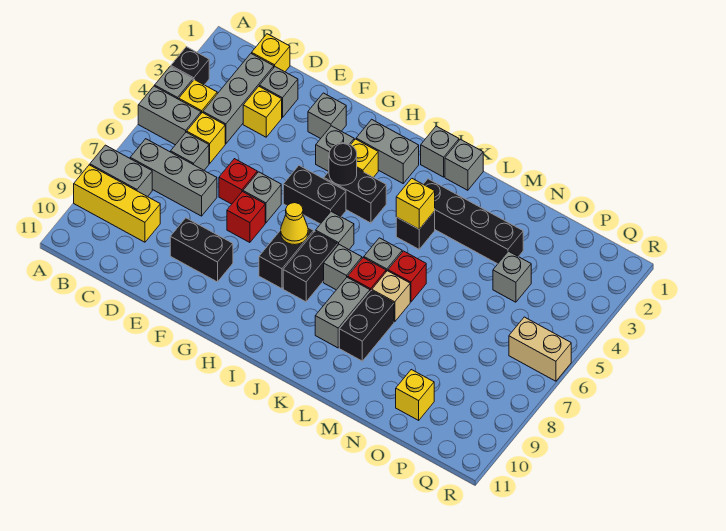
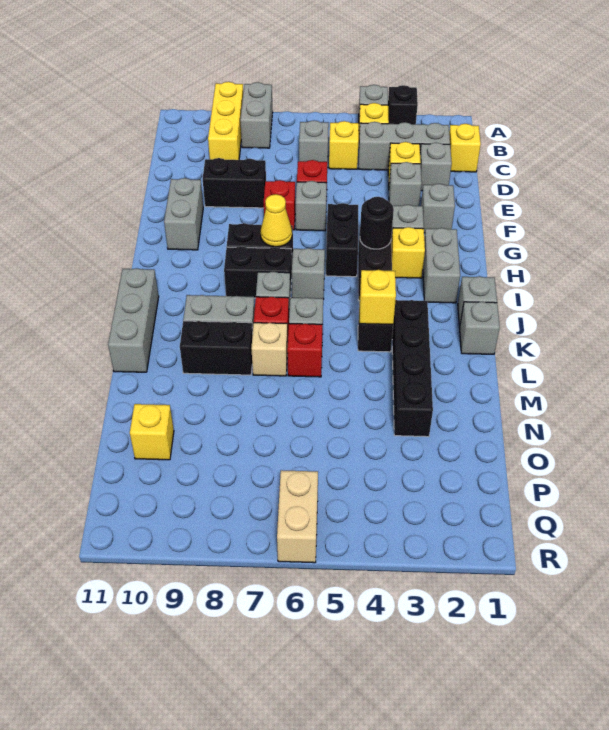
grey brick A5:B5 level 1 -> grey brick F10:G10 level 1
grey brick B7:D7 level 1 -> grey brick J11:L11 level 1
black brick E9:F9 level 1 -> black brick E8:E9 level 1
grey brick O4 level 1 -> grey brick E3 level 1

